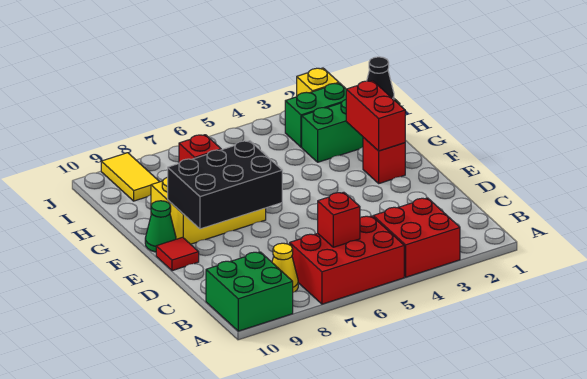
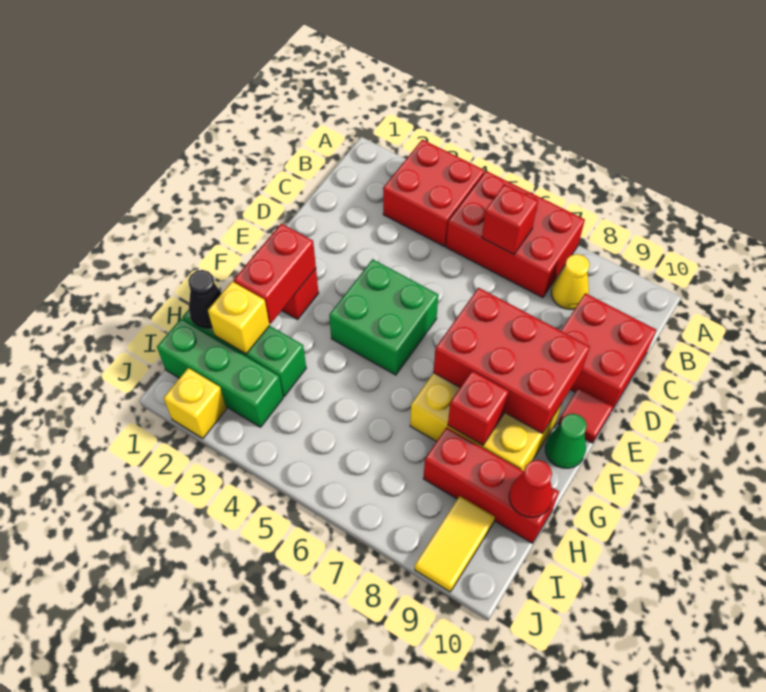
green brick A9:B10 level 1 -> green brick E4:F5 level 1
none -> red brick C9:D10 level 1
black brick E7:F9 level 2 -> red brick E7:F9 level 2
none -> yellow brick H2 level 2
none -> red brick H8:H10 level 1
none -> red cone H10 level 2
green brick I2:I3 level 1 -> green brick I1:I3 level 1

